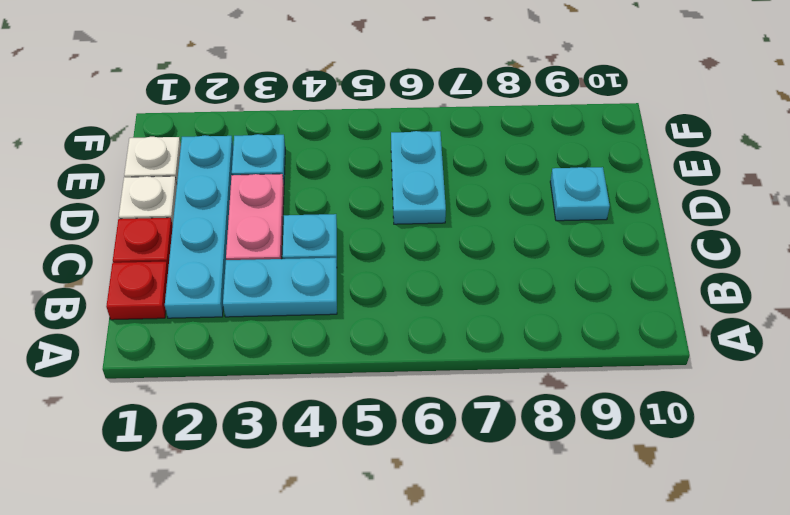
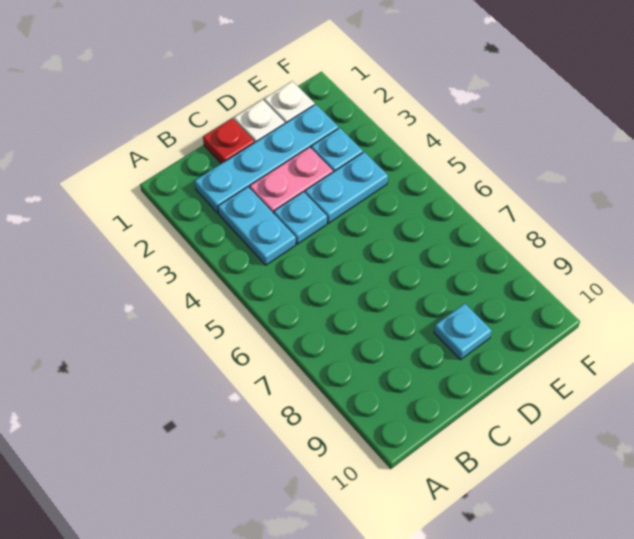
red plate B1 level 1 -> none
cyan plate D6:E6 level 1 -> cyan plate D4:E4 level 1

